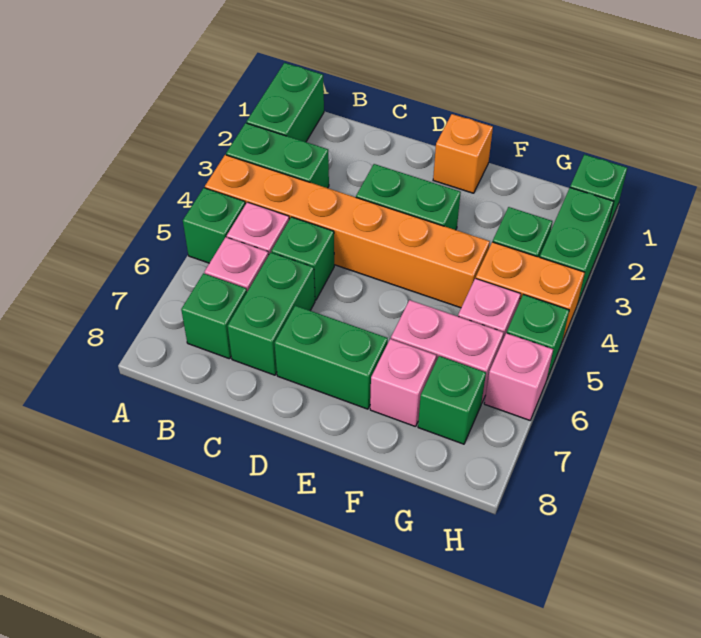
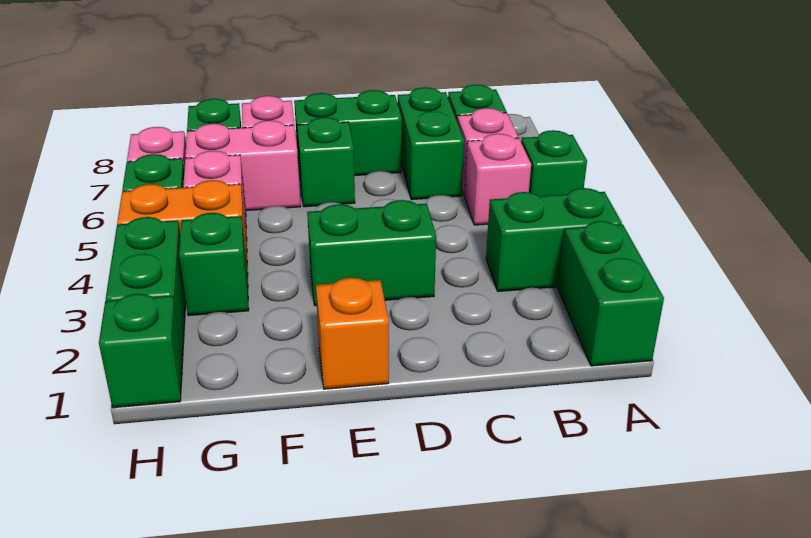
orange brick A4:F4 level 1 -> none
green brick C5 level 1 -> green brick E6 level 1

